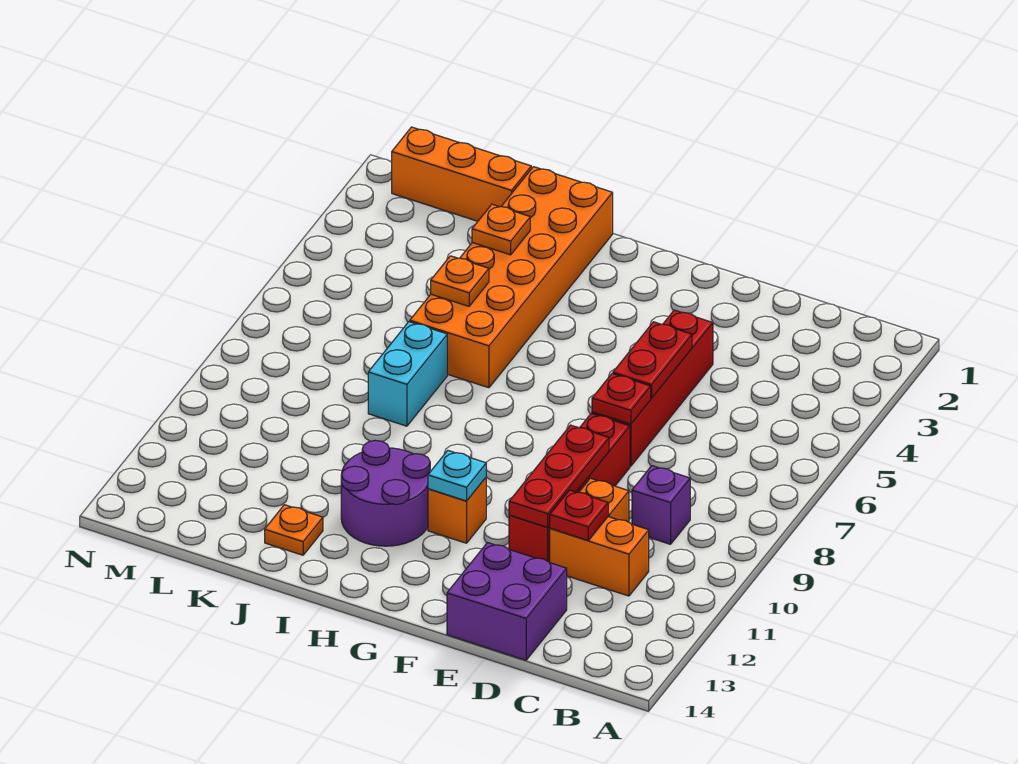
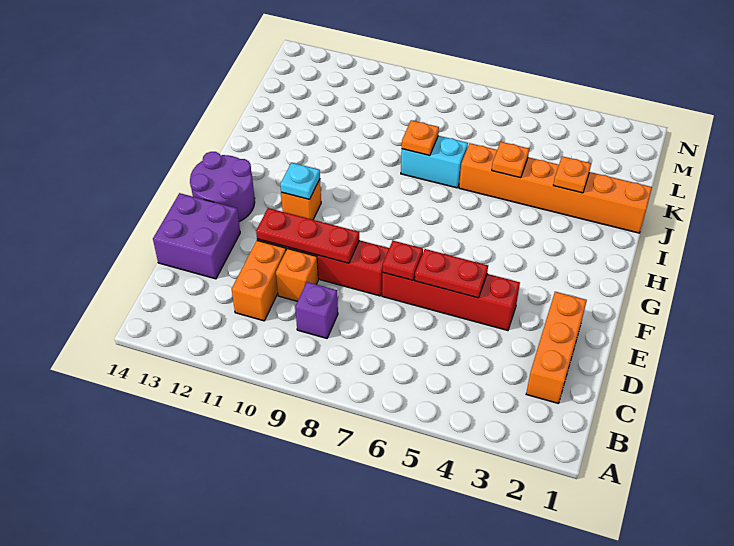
red plate D11 level 2 -> none
purple round brick H11:I12 level 1 -> purple round brick F13:G14 level 1
orange brick I1:J6 level 1 -> orange brick J1:J6 level 1
orange plate J13 level 1 -> orange plate J8 level 2
orange brick K1:M1 level 1 -> orange brick C2:E2 level 1

